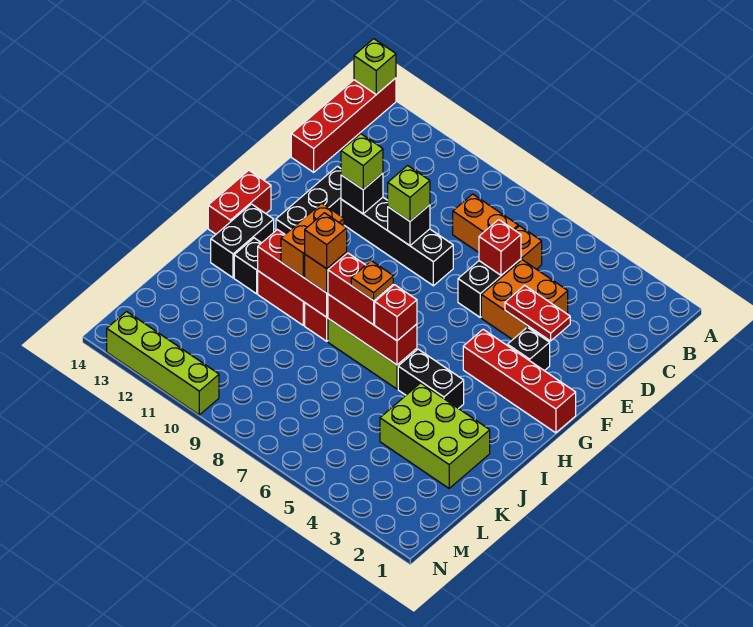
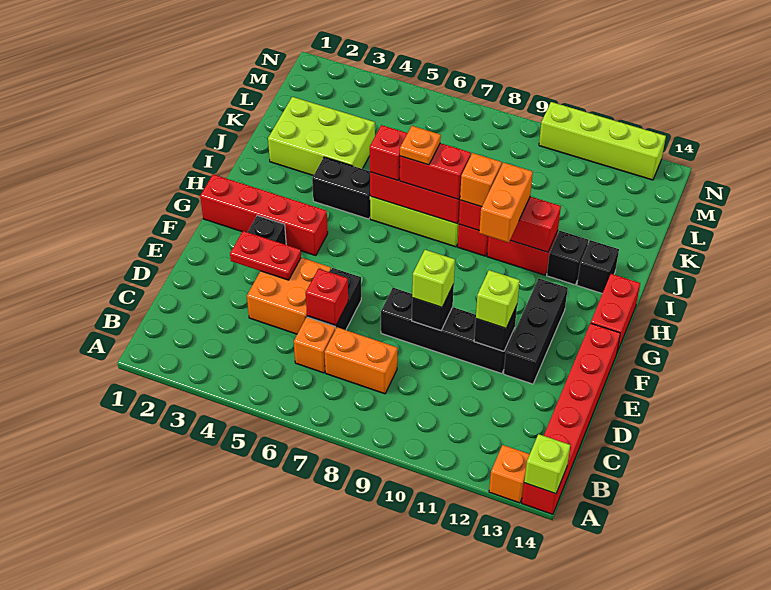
red brick A14:D14 level 1 -> red brick A14:F14 level 1
black brick H13:I13 level 1 -> black brick I13 level 1
orange brick I9 level 4 -> orange brick A13 level 1

